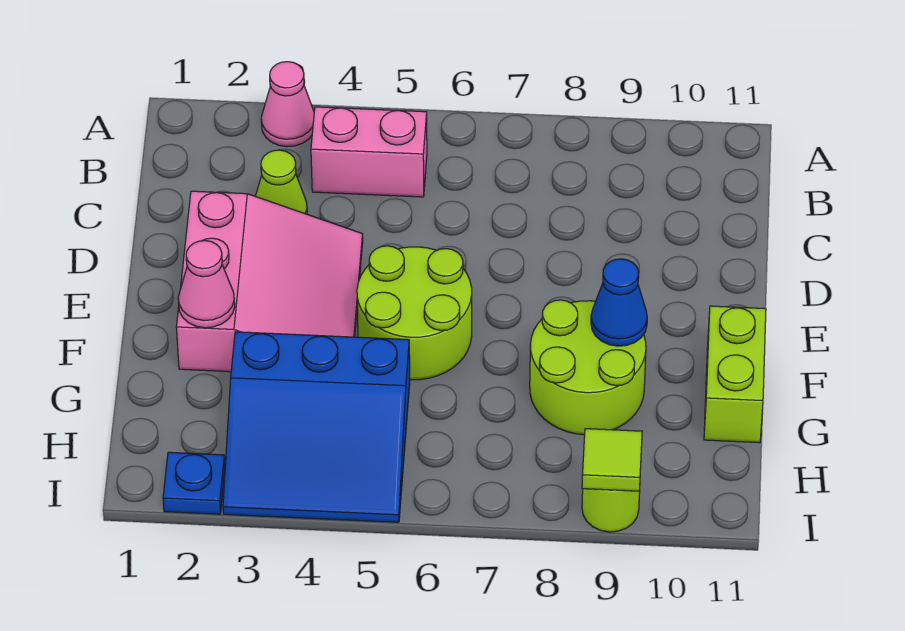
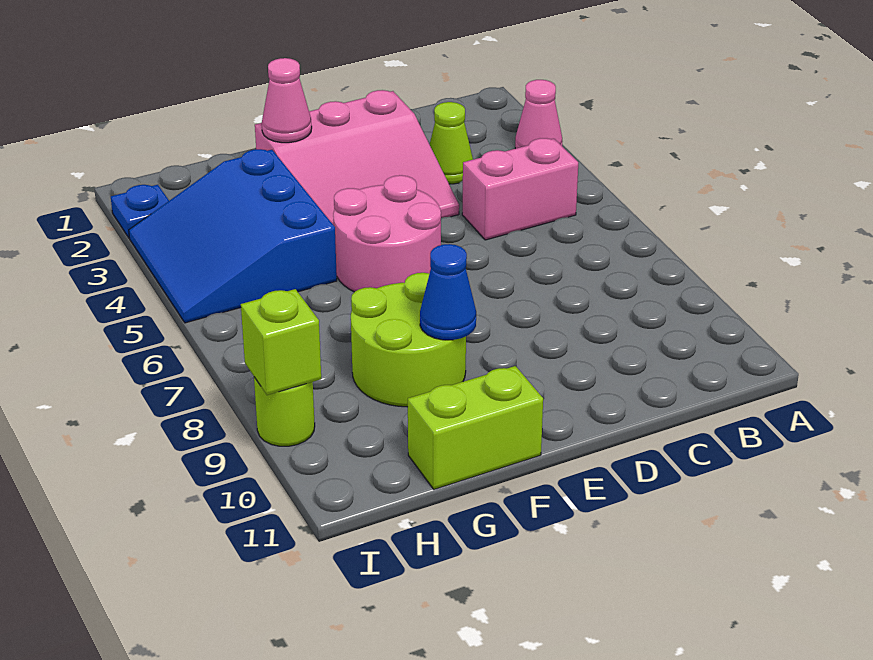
pink brick B4:B5 level 1 -> pink brick B5:C5 level 1
lime round brick E5:F6 level 1 -> pink round brick E5:F6 level 1
lime tile I9 level 2 -> lime brick I9 level 2

